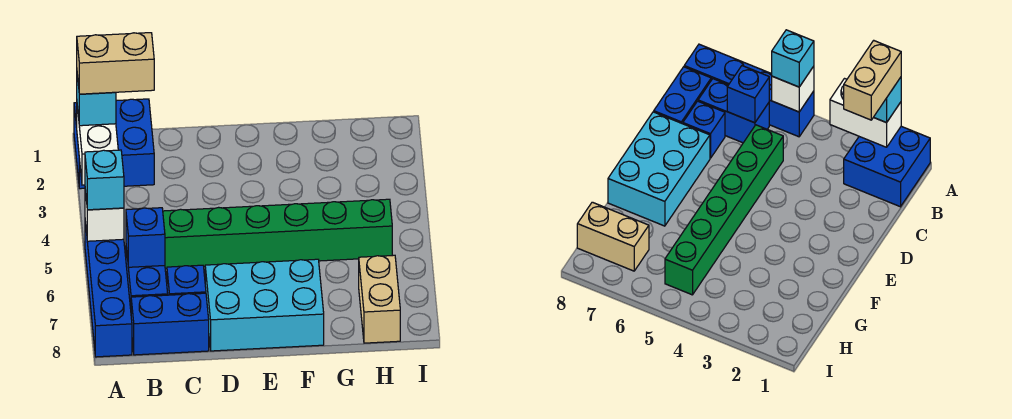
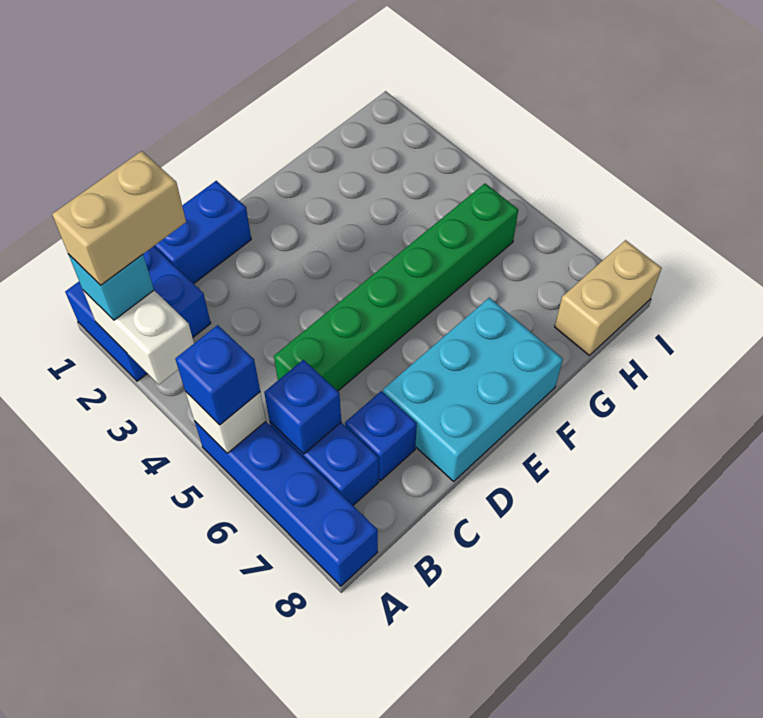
cyan brick A5 level 3 -> blue brick A5 level 3
blue brick B8:C8 level 1 -> blue brick C1:D1 level 1
tan brick H7:H8 level 1 -> tan brick H8:I8 level 1

